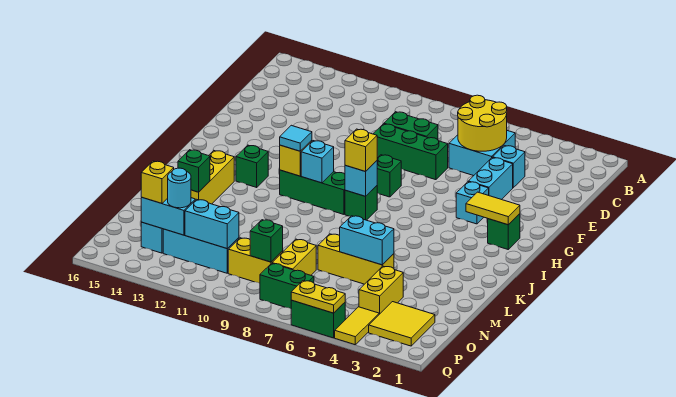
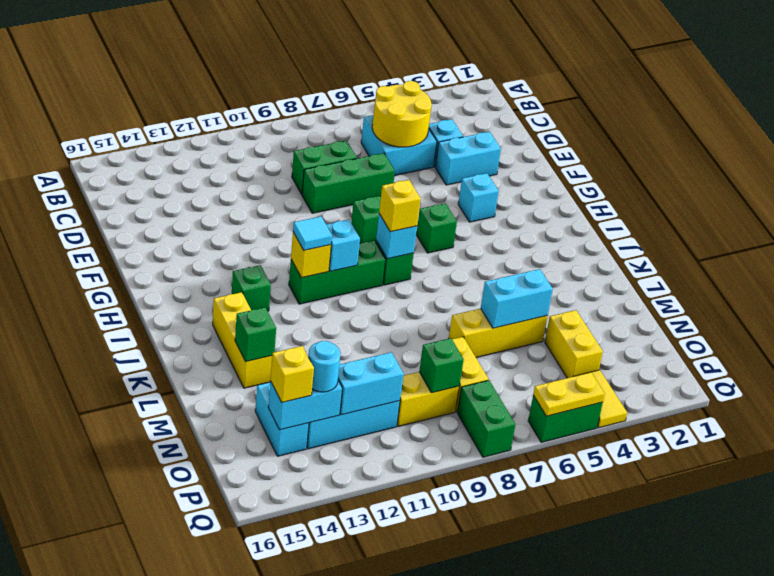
cyan brick E4:F4 level 1 -> cyan brick E3:E4 level 1
green brick H2 level 1 -> green brick H6 level 1
yellow tile H2:H3 level 2 -> none
yellow tile O2:P3 level 1 -> none
green brick P7:P8 level 1 -> green brick P8:Q8 level 1

